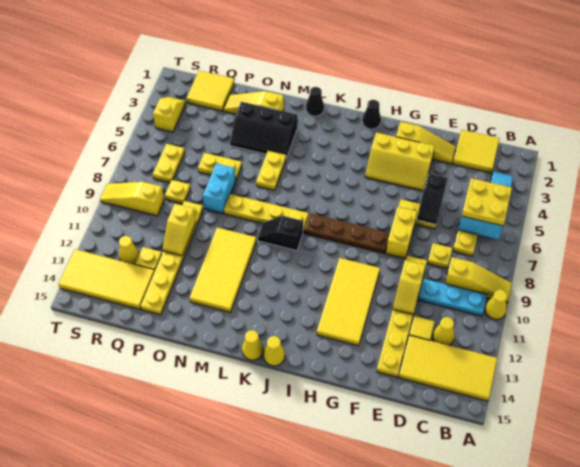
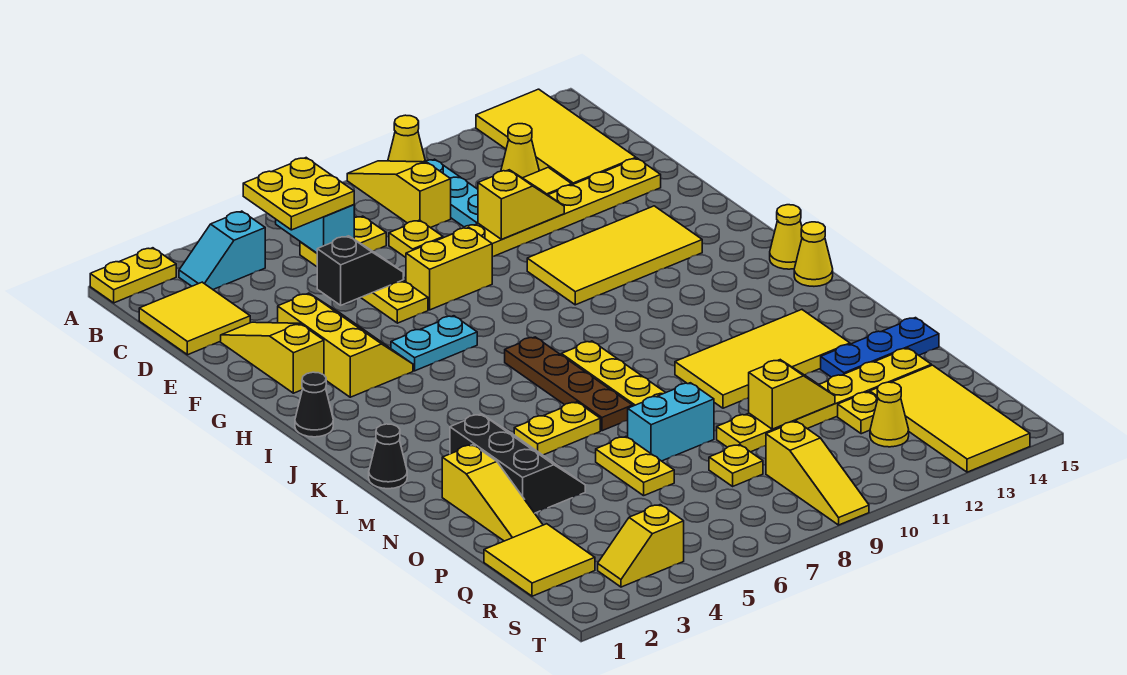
brown plate G8:J8 level 1 -> brown plate J7:M7 level 1
none -> cyan plate H5:H6 level 1
black slope K9:L9 level 1 top K -> none
none -> blue plate O13:O15 level 1
yellow plate R6:R7 level 1 -> yellow plate A1:A2 level 1

